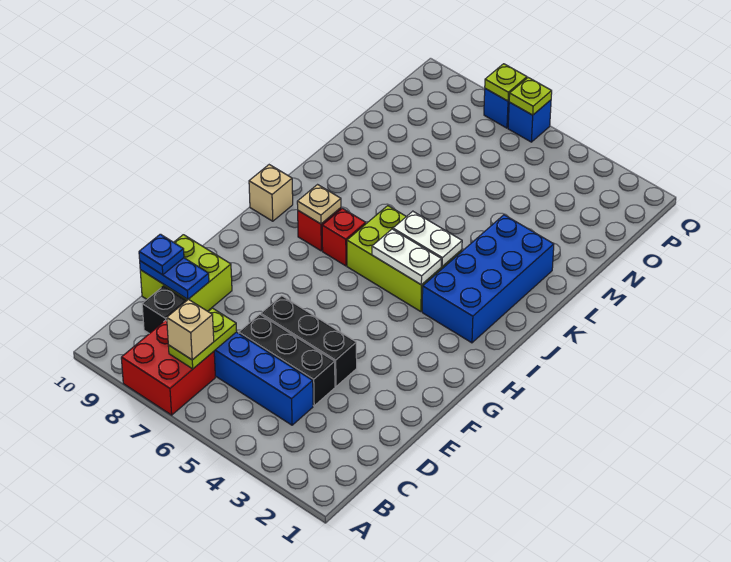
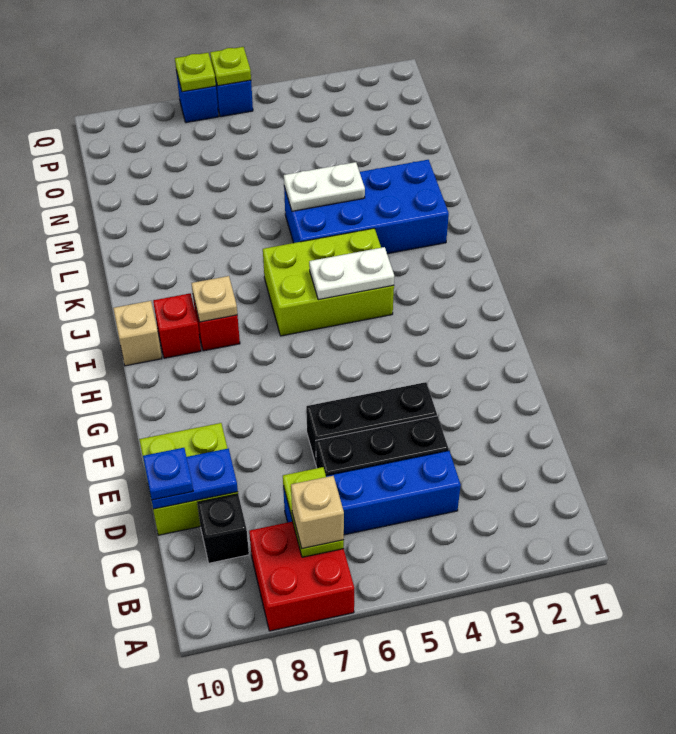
blue brick I2:L3 level 1 -> blue brick K2:L5 level 1
red brick I7 level 1 -> red brick I9 level 1
white plate J4:J5 level 2 -> white plate L4:L5 level 2

